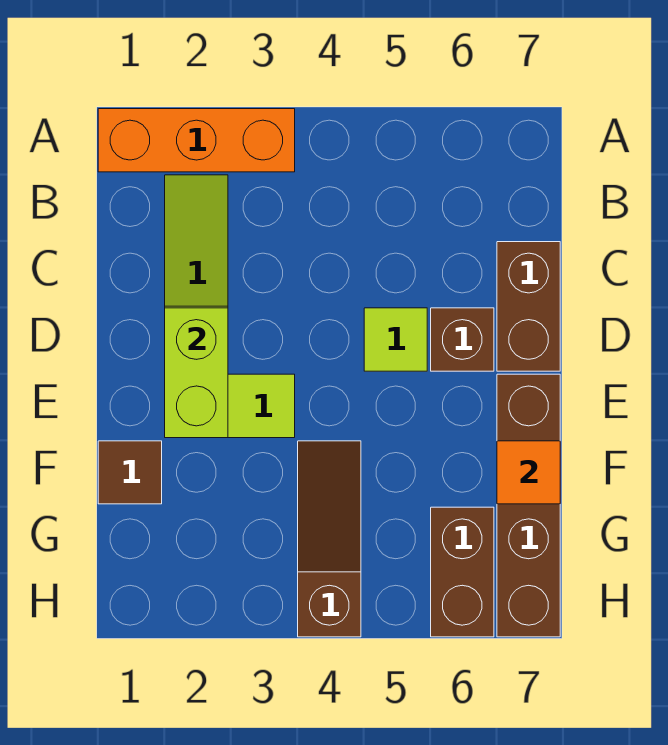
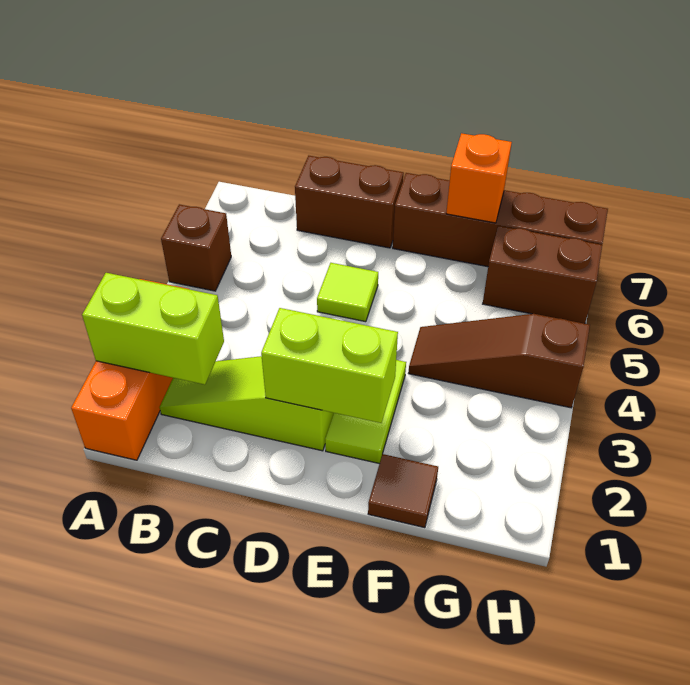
none -> lime brick A2:B2 level 2
brown brick D6 level 1 -> brown brick A5 level 1
orange tile F7 level 2 -> orange brick F7 level 2

